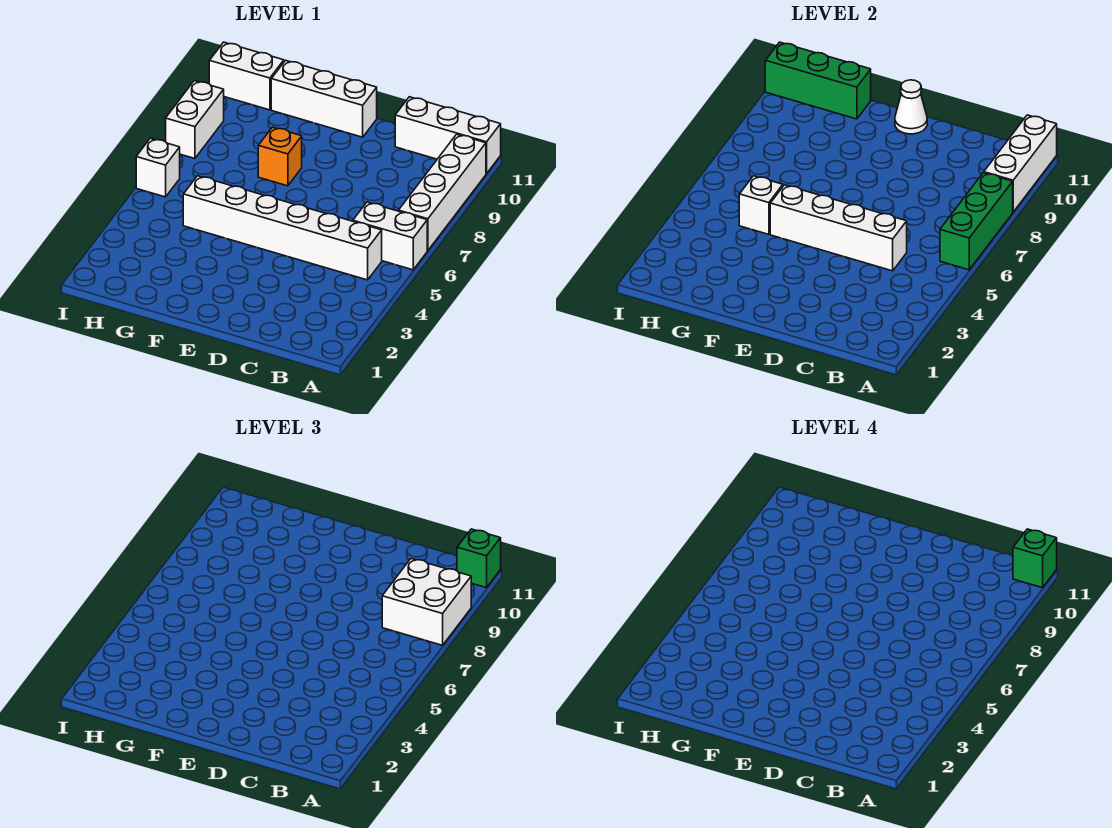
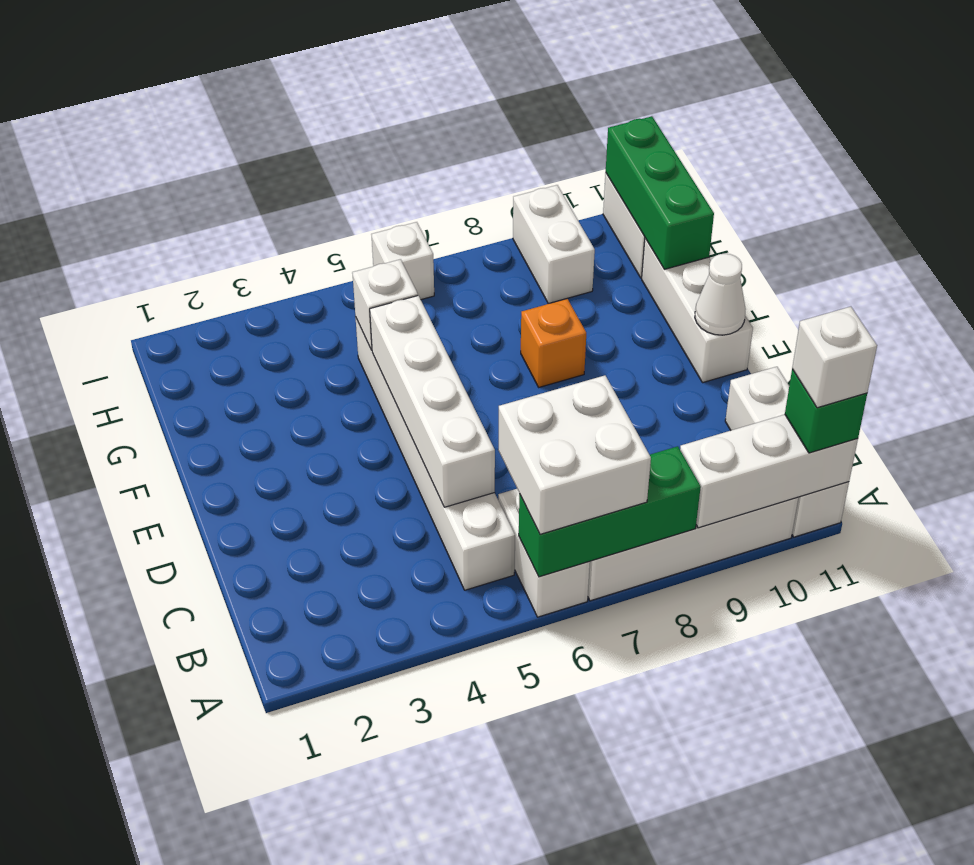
white brick A8:B9 level 3 -> white brick A6:B7 level 3
green brick A11 level 4 -> white brick A11 level 4
white brick I8:I9 level 1 -> white brick H9:I9 level 1

